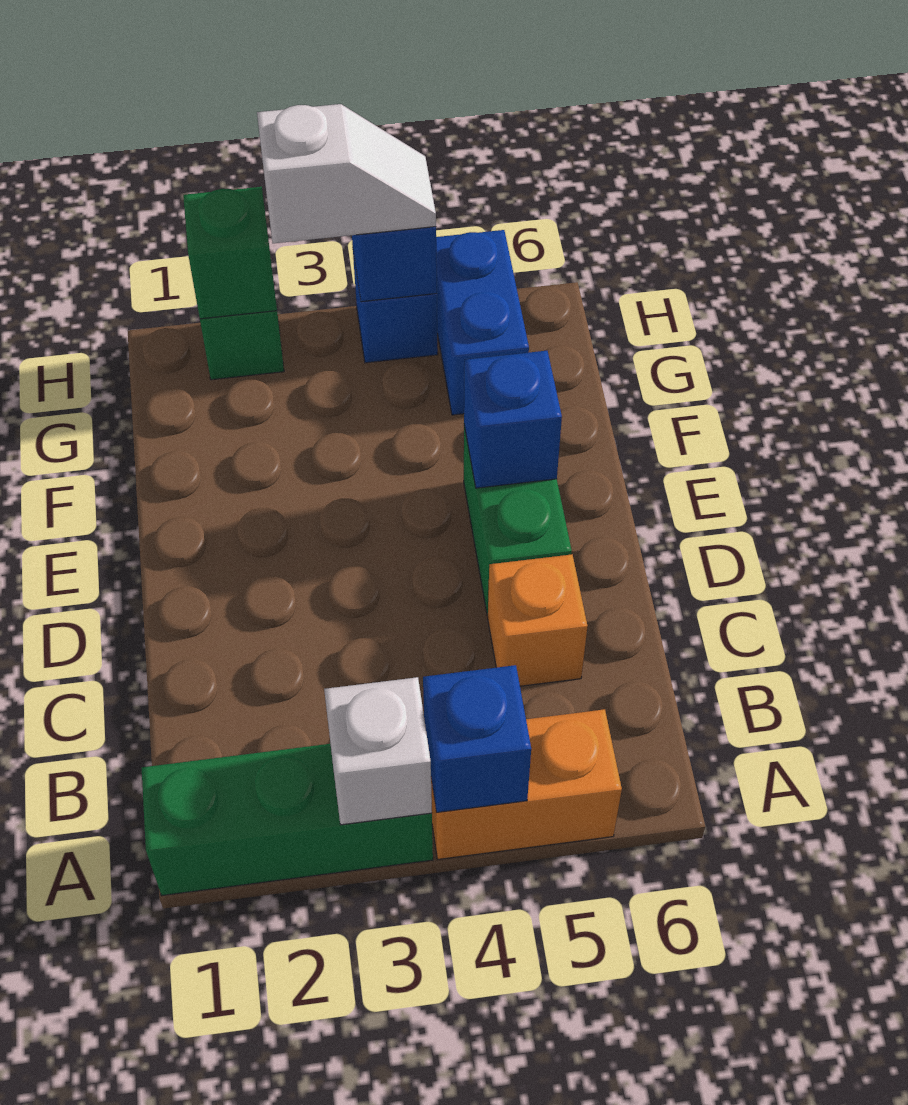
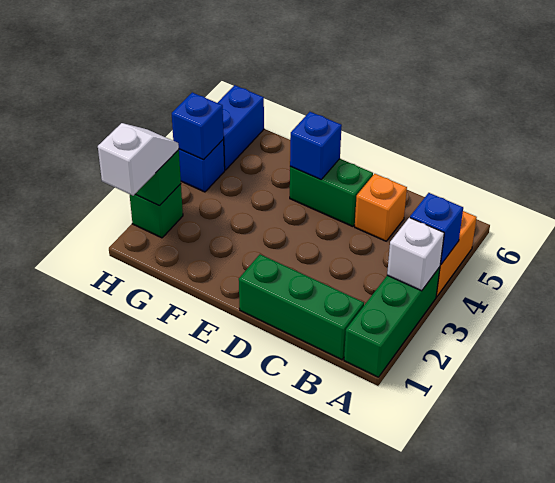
none -> green brick B1:D1 level 1
blue brick G5:H5 level 1 -> blue brick H5:H6 level 1
white slope H3:H4 level 3 top 3 -> white slope H1:H2 level 3 top 1

